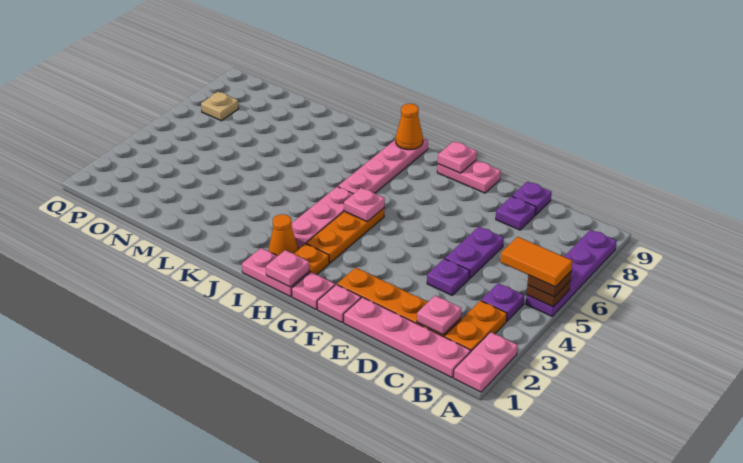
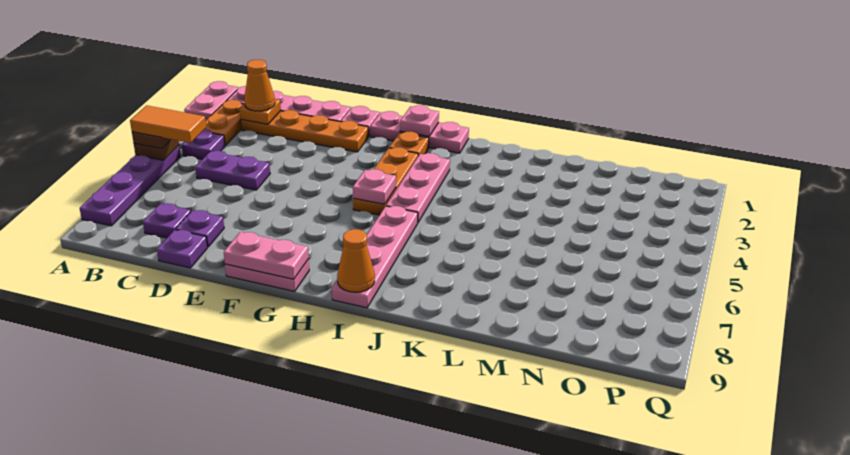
pink plate C2 level 2 -> orange plate C2 level 2
purple plate D4 level 1 -> purple plate C8 level 1
purple plate D5:D6 level 1 -> purple plate C5:D5 level 1
pink plate G9 level 2 -> pink plate F9:G9 level 2
orange cone I2 level 1 -> orange cone C2 level 3
tan plate P7 level 1 -> none

